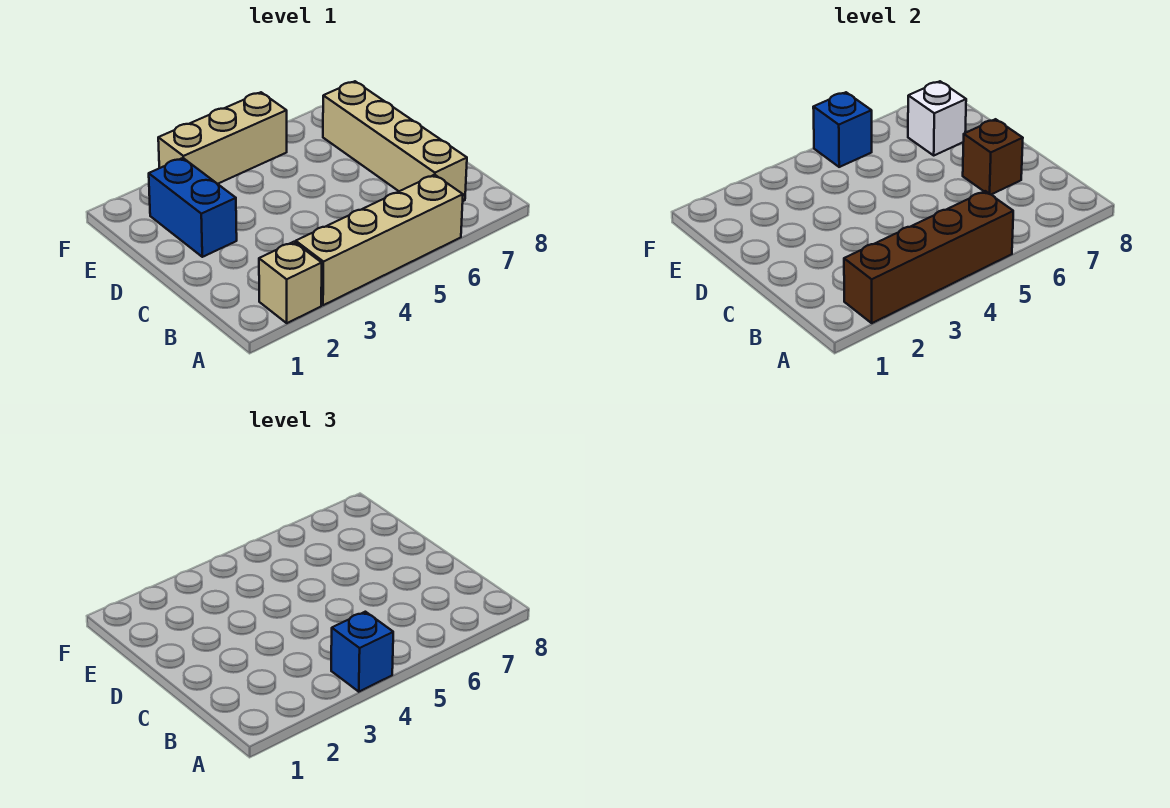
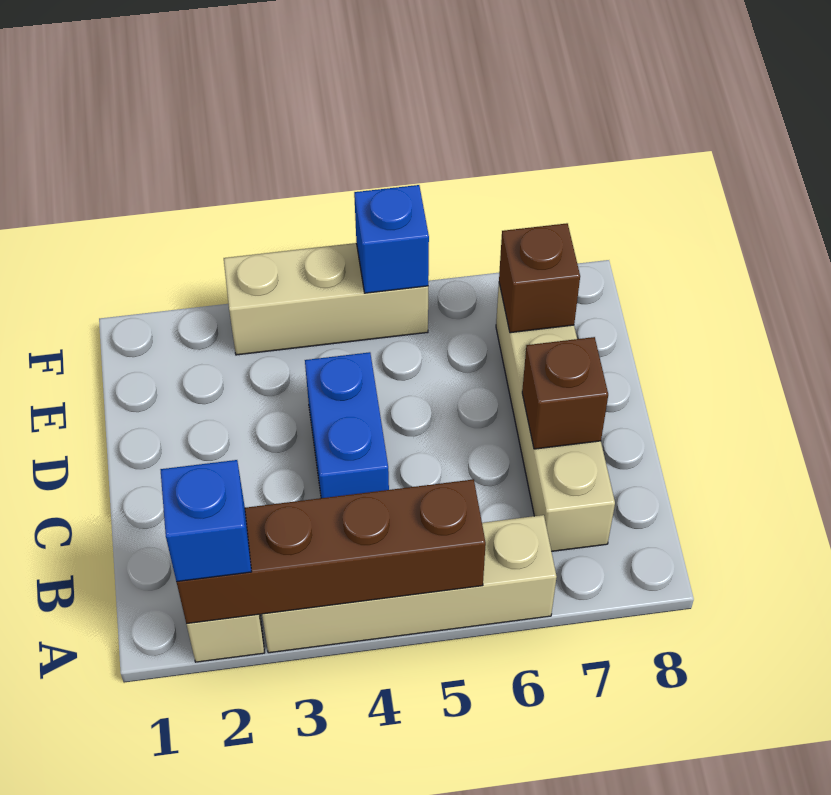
blue brick A4 level 3 -> blue brick A2 level 3
blue brick D2:E2 level 1 -> blue brick C4:D4 level 1
white brick E7 level 2 -> brown brick E7 level 2

